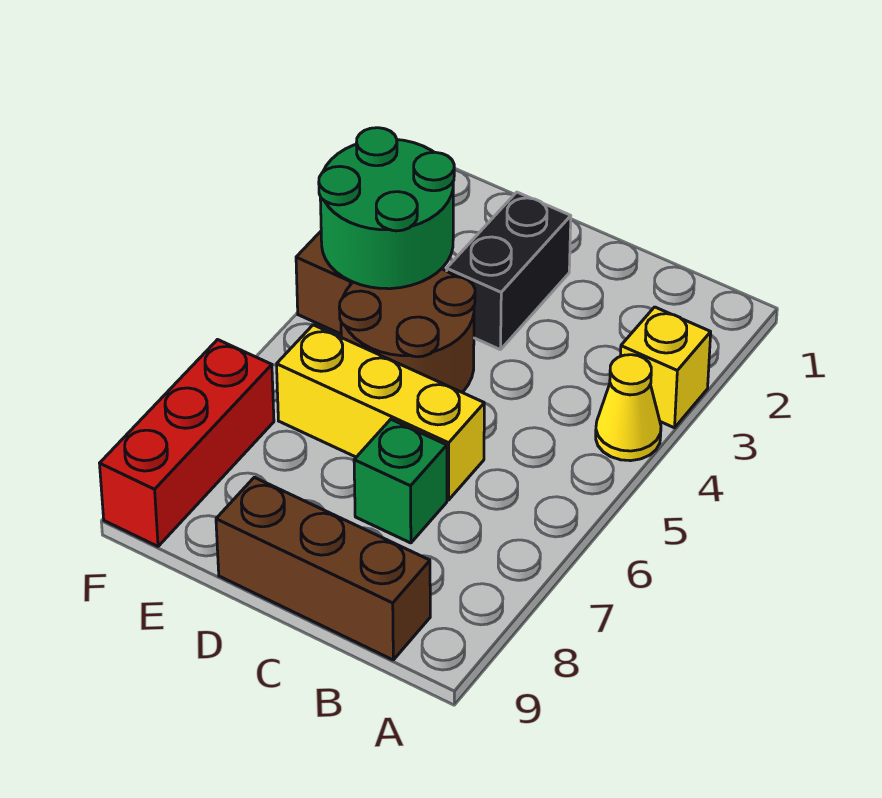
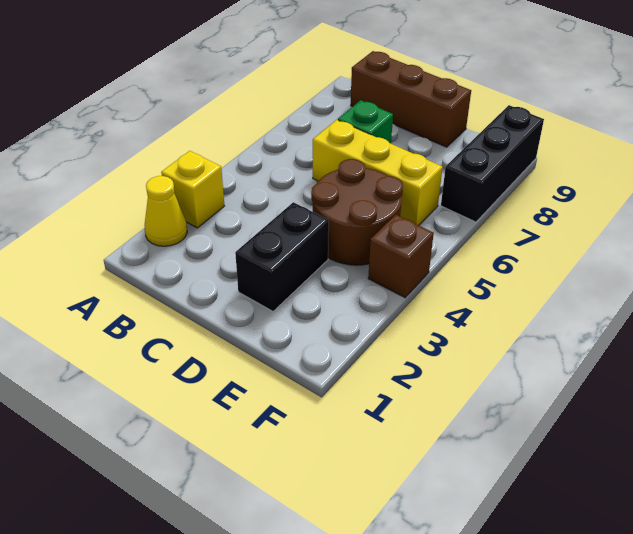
yellow cone A4 level 1 -> yellow cone A2 level 1
green round brick E3:F4 level 2 -> none
red brick F7:F9 level 1 -> black brick F7:F9 level 1

